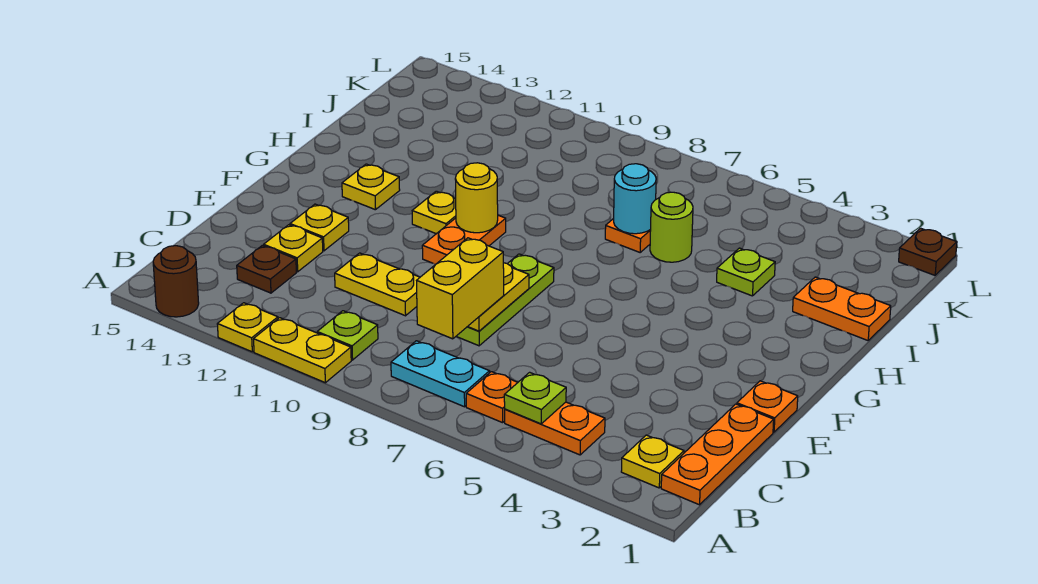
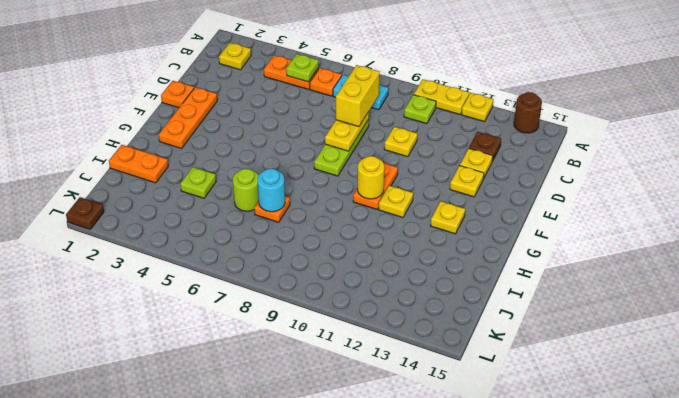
orange plate B1:D1 level 1 -> orange plate E2:G2 level 1
yellow plate D10:D11 level 1 -> yellow plate D10 level 1

